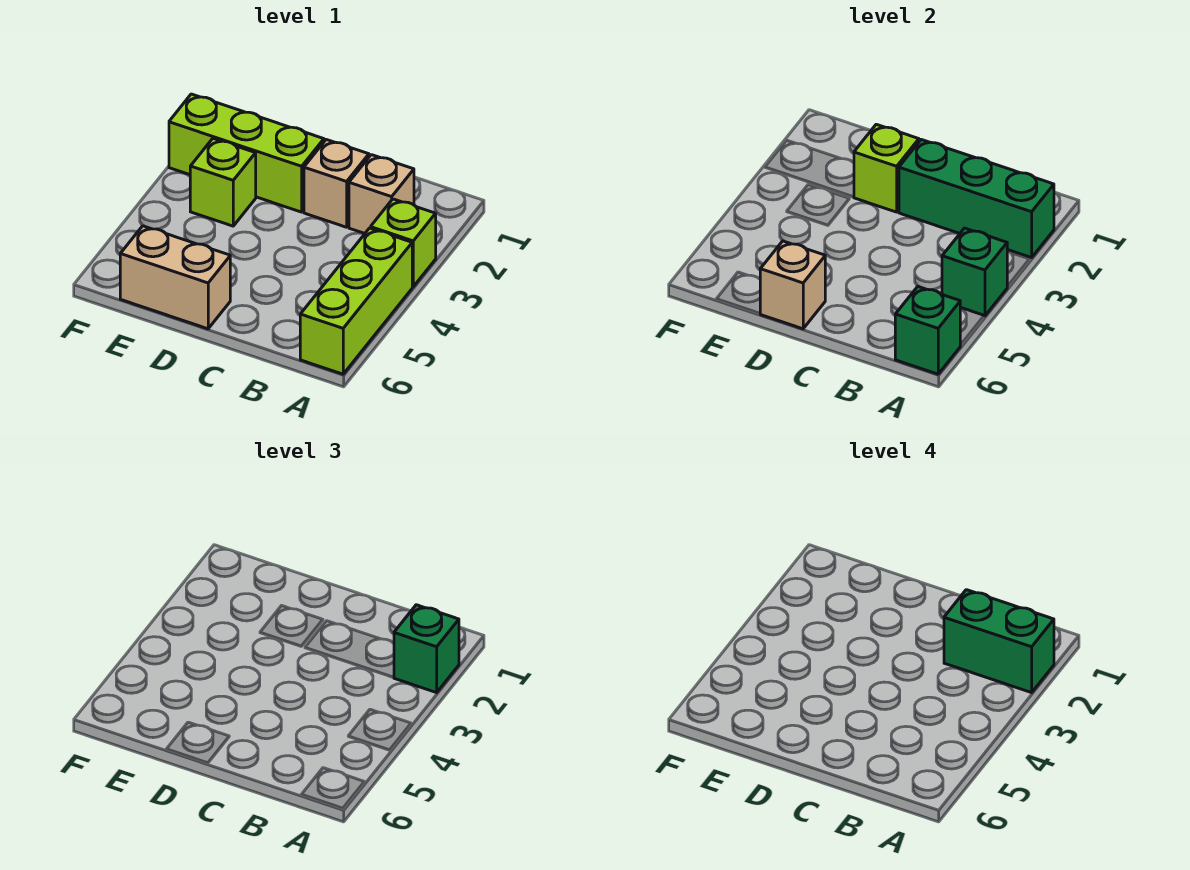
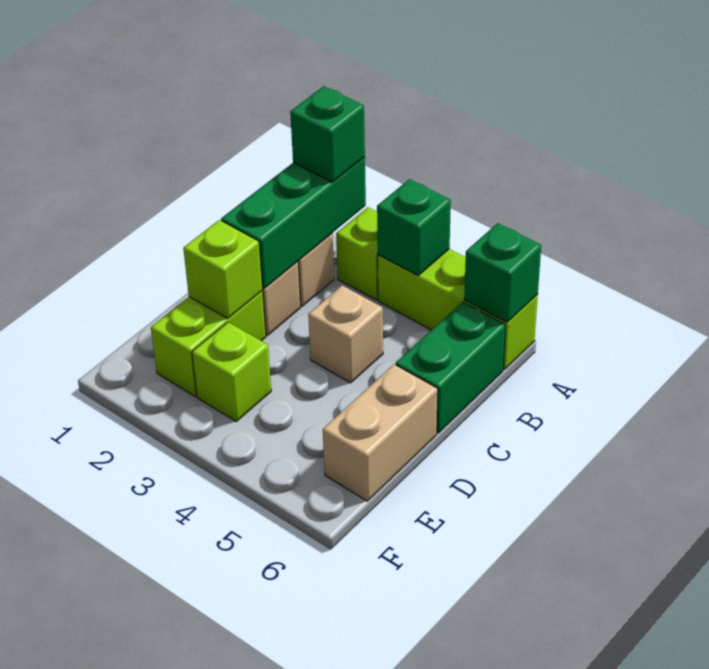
green brick A2:B2 level 4 -> green brick B6:C6 level 1
lime brick D2:F2 level 1 -> lime brick D2:E2 level 1
tan brick D6 level 2 -> tan brick C4 level 1

